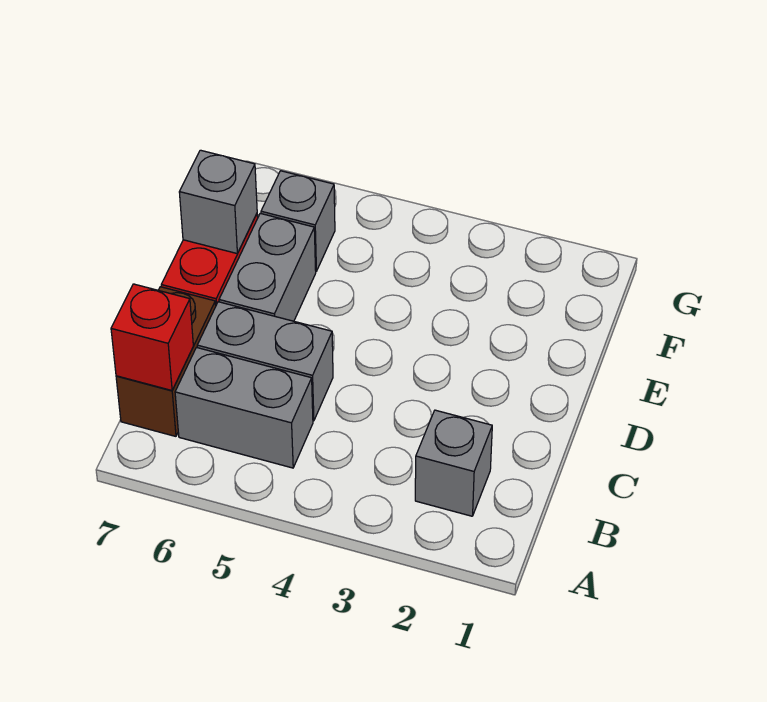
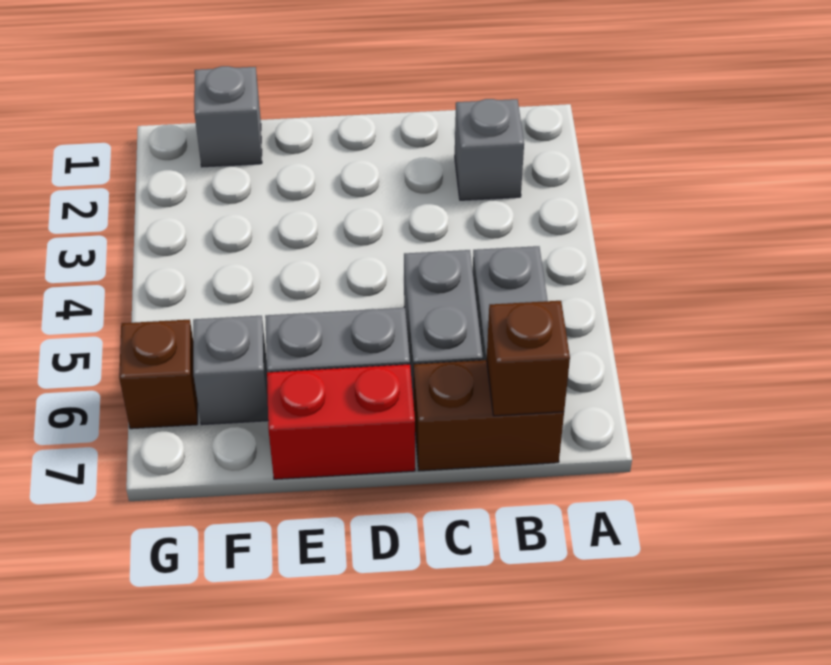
red brick B7 level 2 -> brown brick B7 level 2
grey brick E7 level 2 -> grey brick F1 level 1
none -> brown brick G6 level 1

